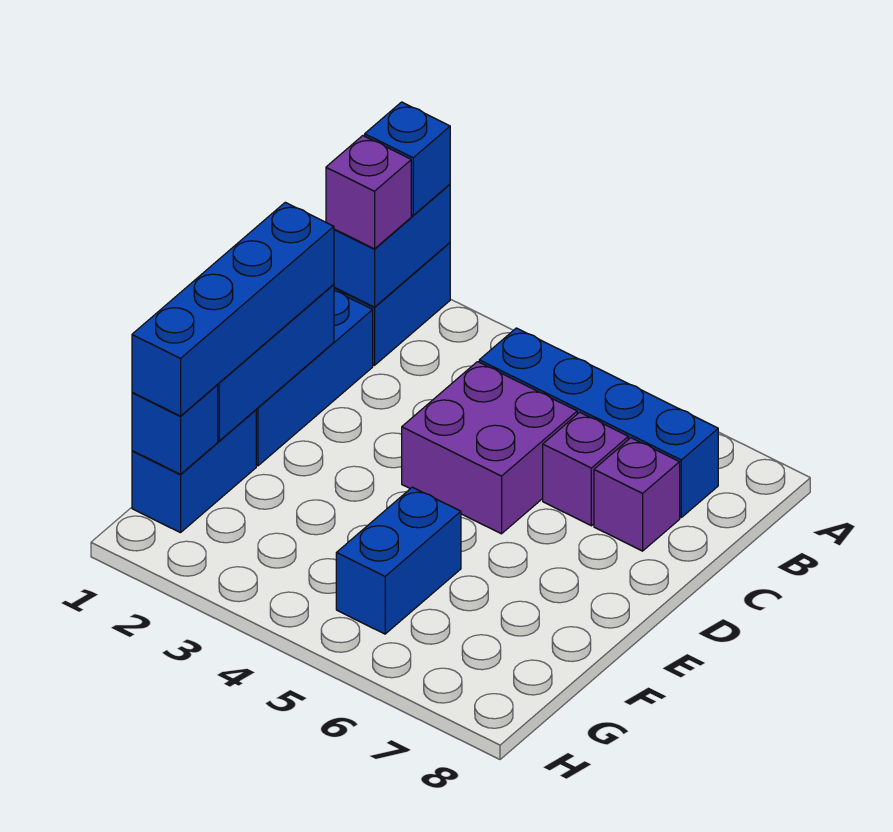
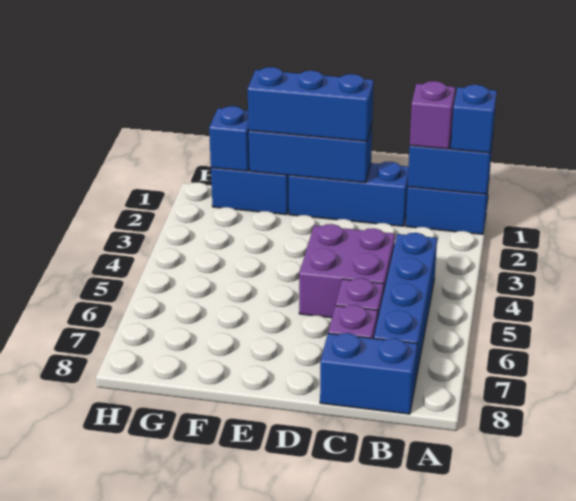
blue brick D1:G1 level 3 -> blue brick D1:F1 level 3
blue brick F5:G5 level 1 -> blue brick B8:C8 level 1

